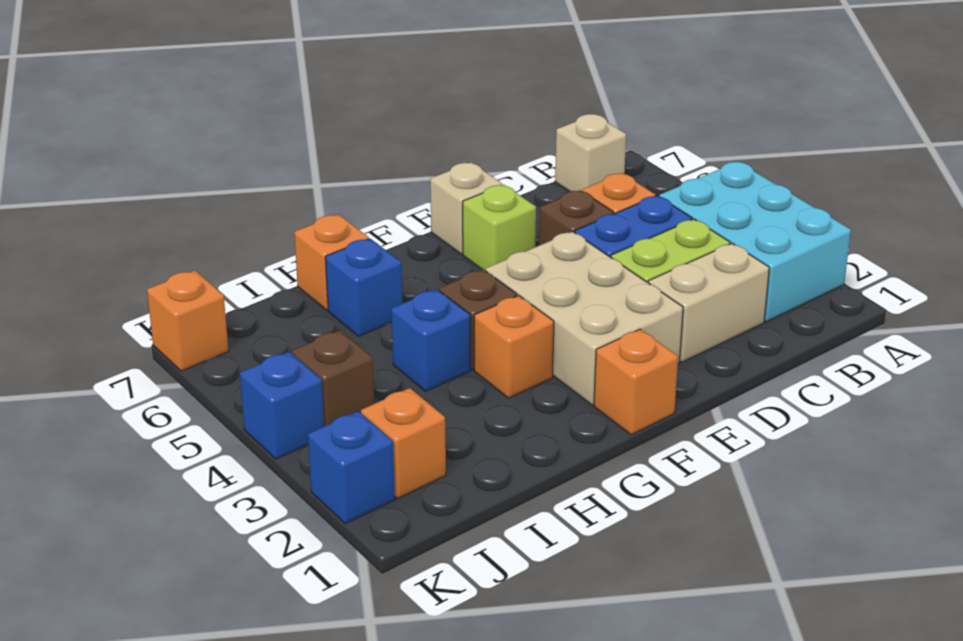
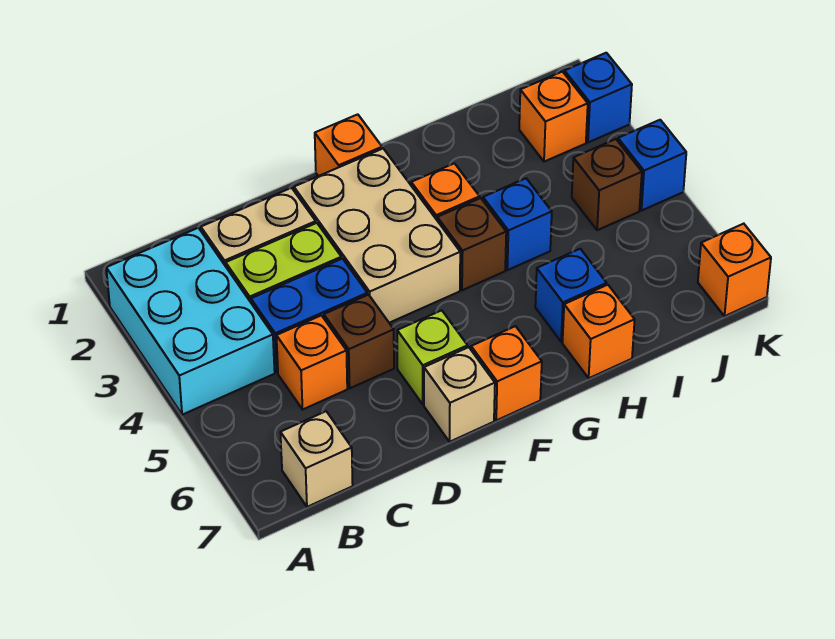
none -> orange brick F7 level 1

